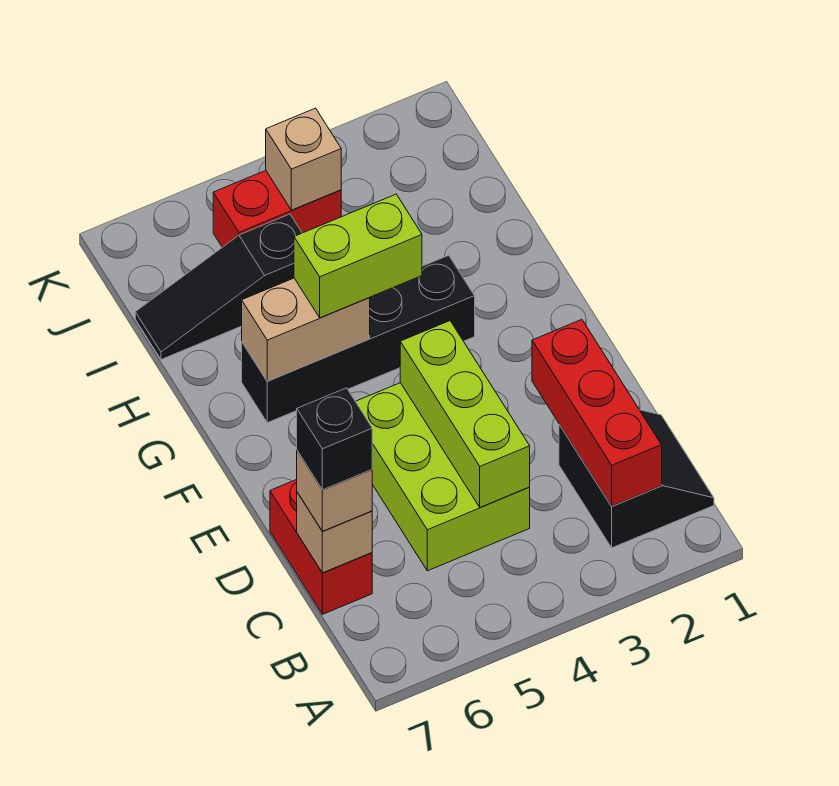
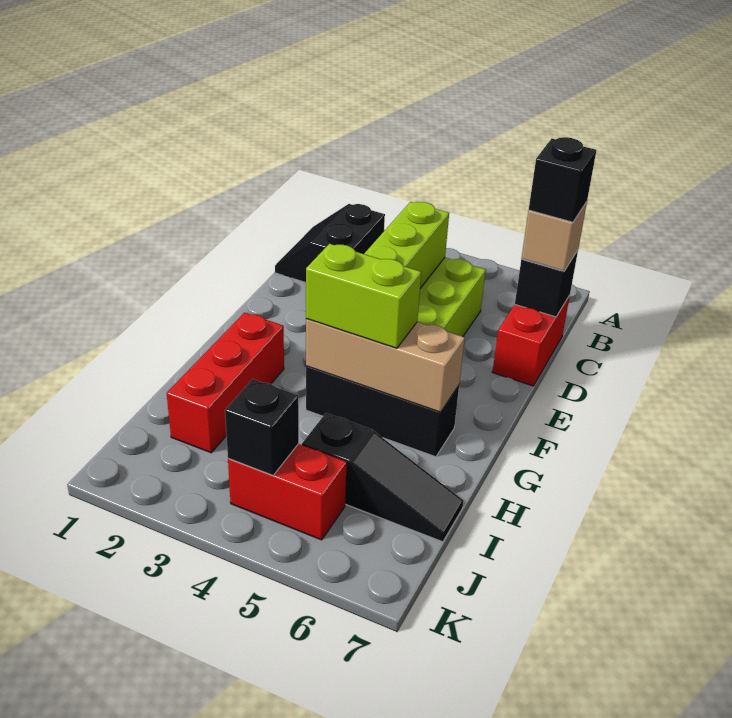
red brick B2:D2 level 2 -> red brick G2:I2 level 1
tan brick C7 level 2 -> black brick C7 level 2
black brick G3:G6 level 1 -> black brick G4:G6 level 1
tan brick G5:G6 level 2 -> tan brick G4:G6 level 2
tan brick J4 level 2 -> black brick J4 level 2

